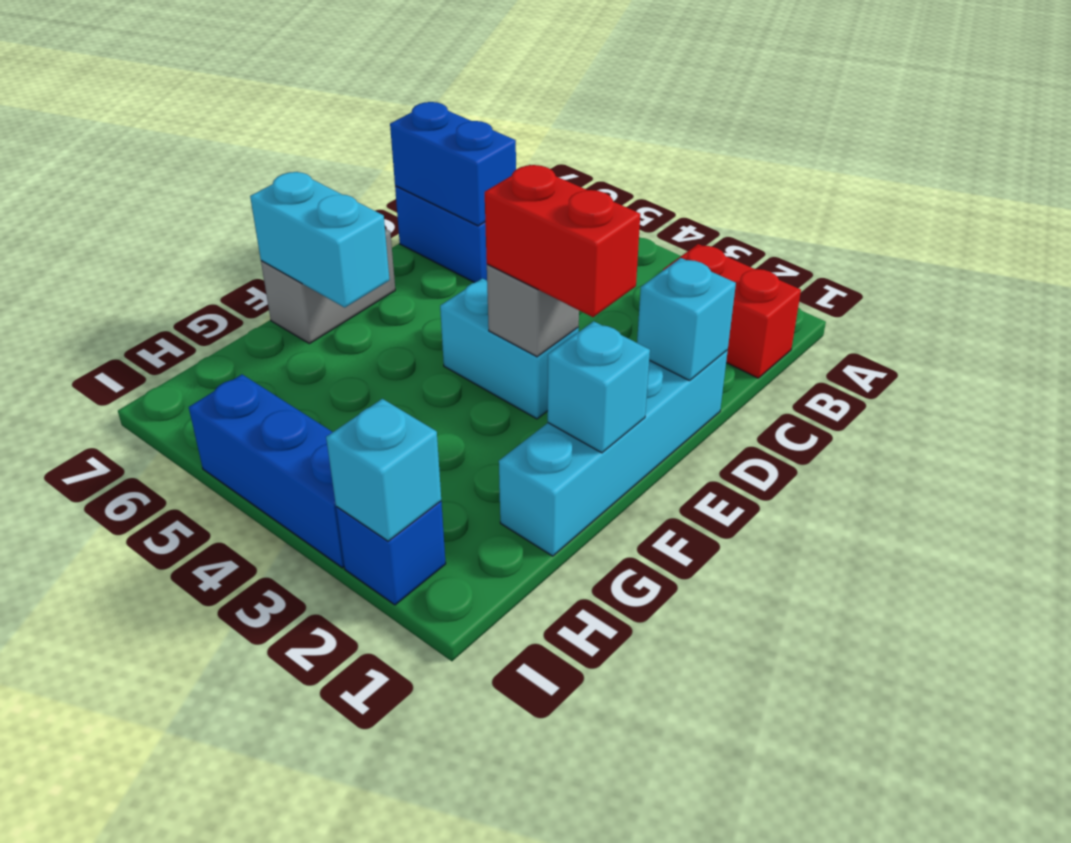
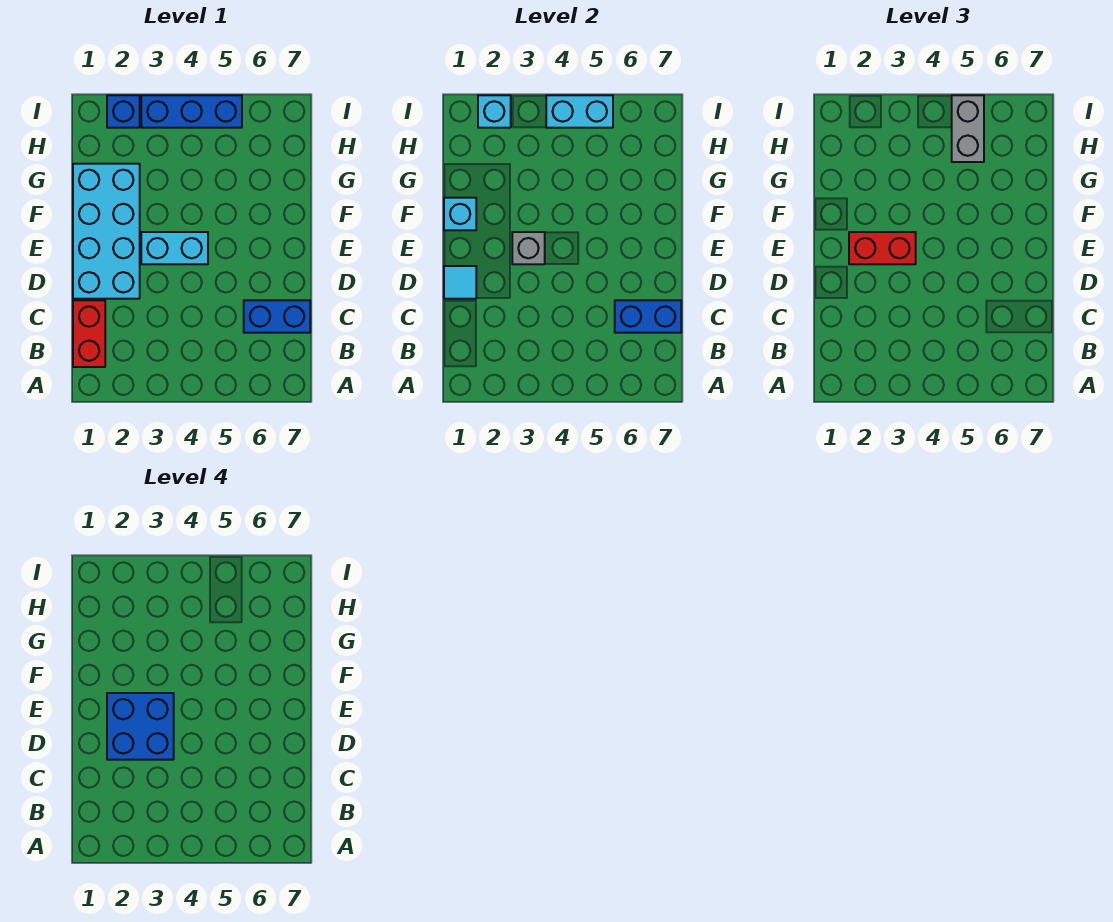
red brick B1:B2 level 1 -> red brick B1:C1 level 1
cyan brick D1:G1 level 1 -> cyan brick D1:G2 level 1
cyan brick D1 level 2 -> cyan tile D1 level 2
none -> blue brick D2:E3 level 4
grey brick E7:F7 level 1 -> grey brick H5:I5 level 3
cyan brick F6:F7 level 2 -> cyan brick I4:I5 level 2

